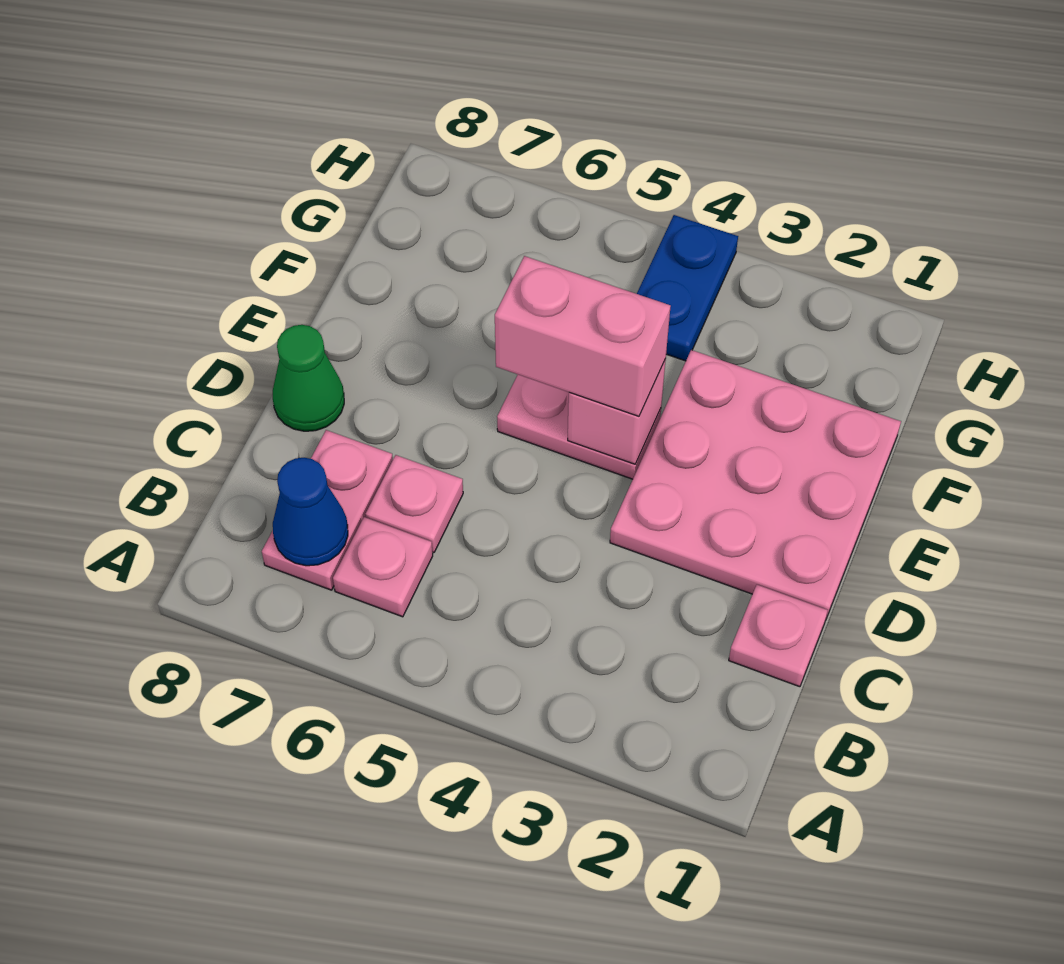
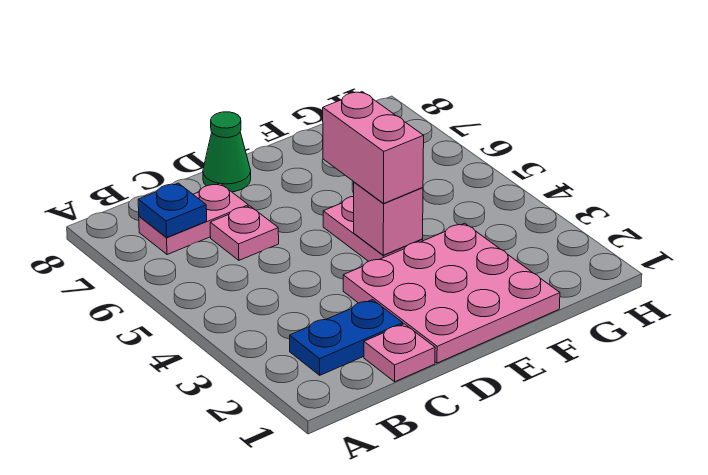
pink plate B6 level 1 -> none
blue cone B7 level 2 -> blue plate B7 level 2
blue plate G4:H4 level 1 -> blue plate B2:C2 level 1

